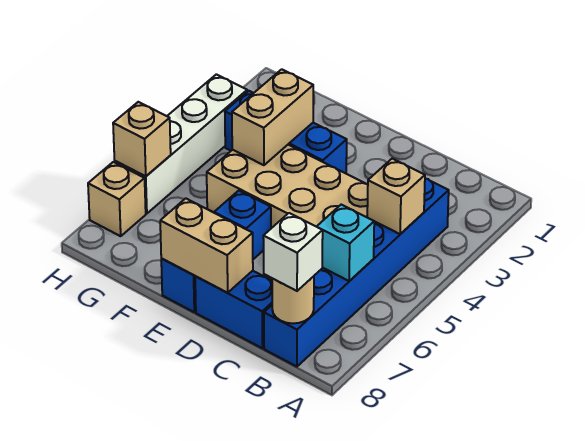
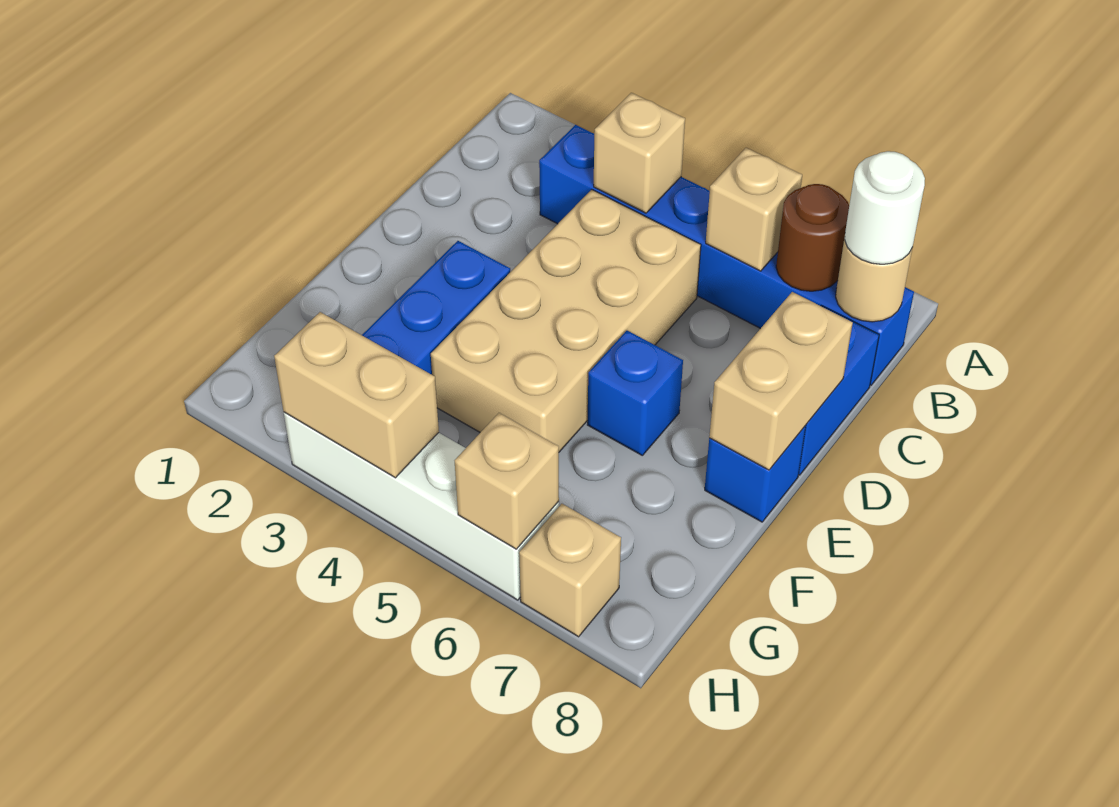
cyan brick B6 level 2 -> tan brick B6 level 2
none -> brown round brick B7 level 2
white brick B8 level 3 -> white round brick B8 level 3
tan brick F3:F4 level 2 -> tan brick H3:H4 level 2

